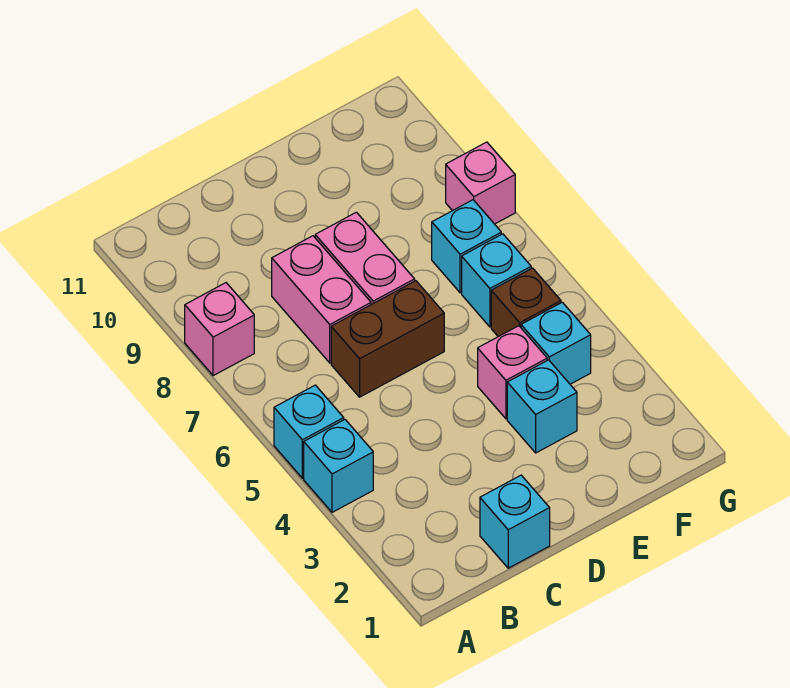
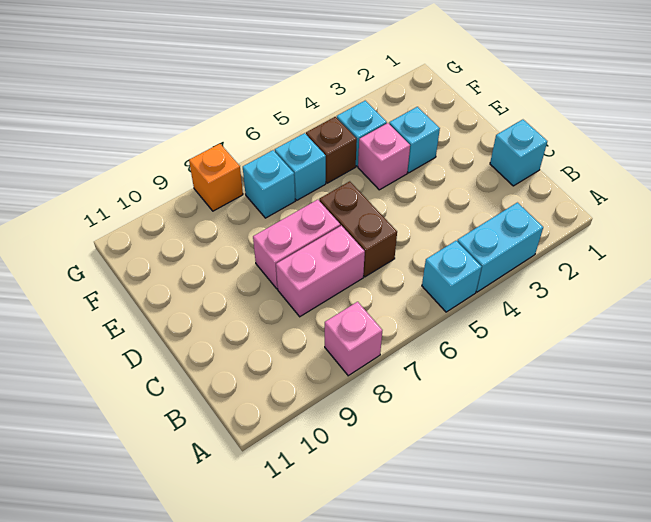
cyan brick A4 level 1 -> cyan brick A3:A4 level 1
pink brick G8 level 1 -> orange brick G8 level 1

